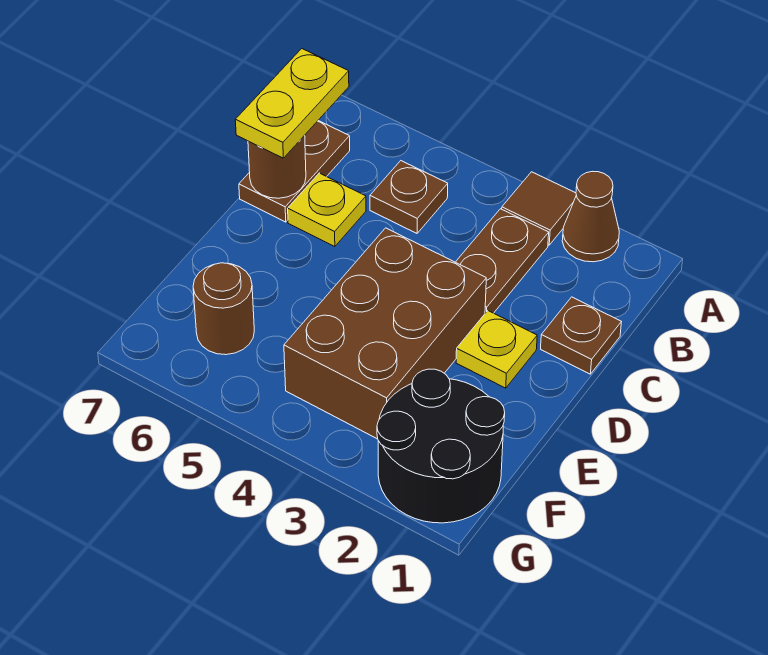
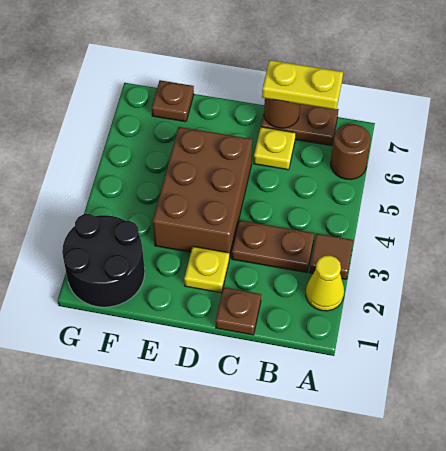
brown cone A2 level 1 -> yellow cone A2 level 1
brown plate B5 level 1 -> brown plate F7 level 1
brown brick D3:F4 level 1 -> brown brick D3:E5 level 1
brown round brick F6 level 1 -> brown round brick A6 level 1

